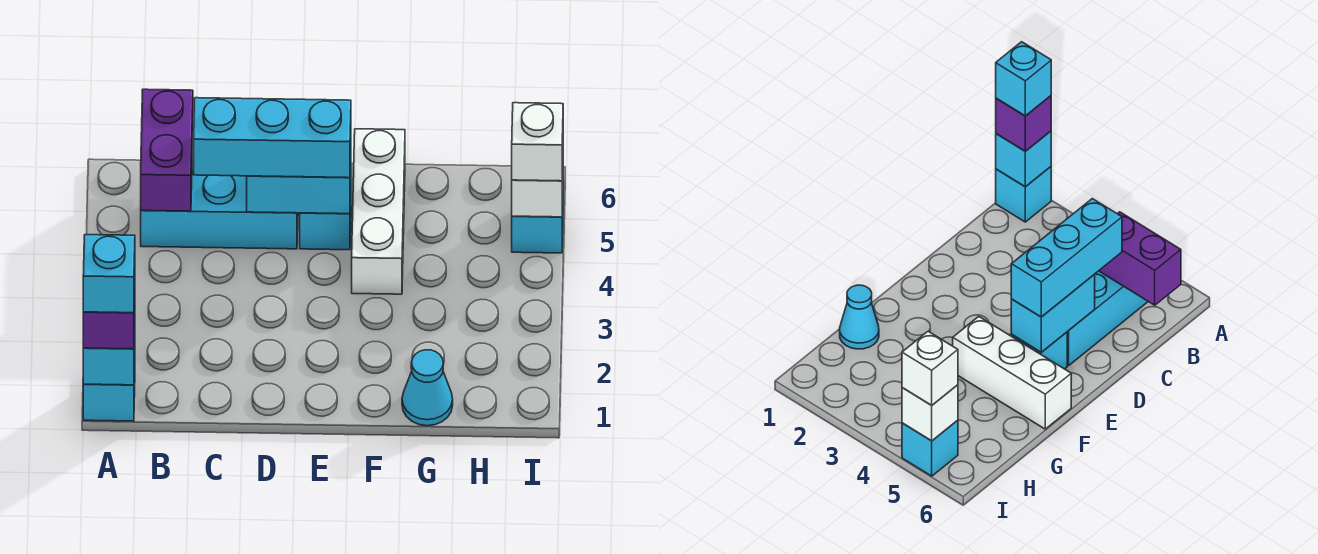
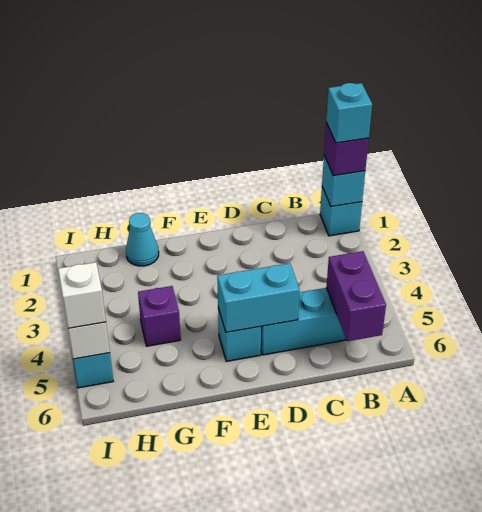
cyan brick C5:E5 level 3 -> none
white brick F4:F6 level 1 -> none
none -> purple brick G4 level 1

